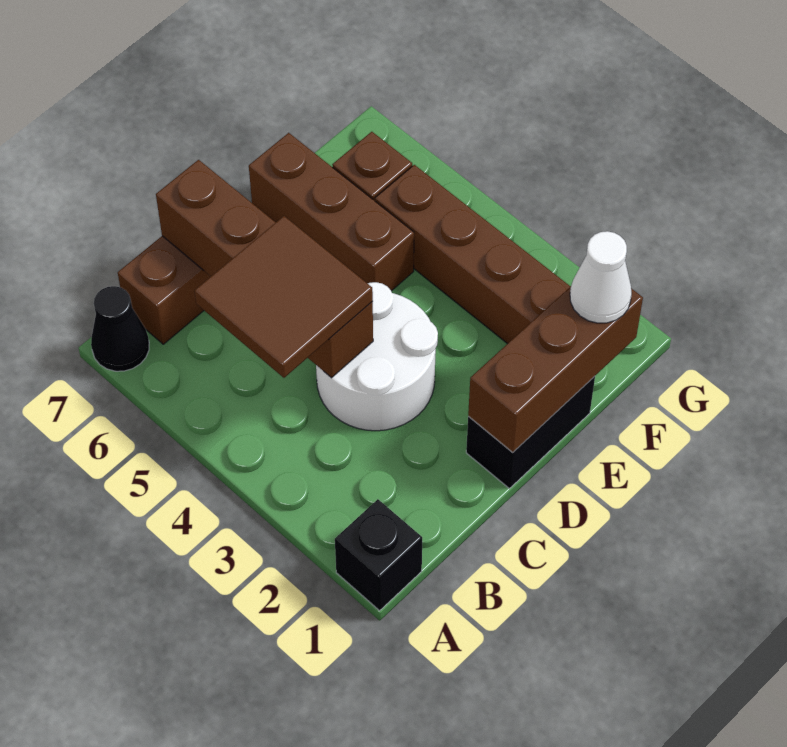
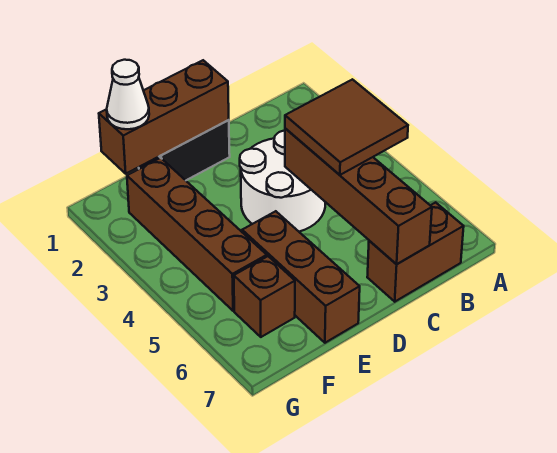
black brick A1 level 1 -> none
black cone A7 level 1 -> none

